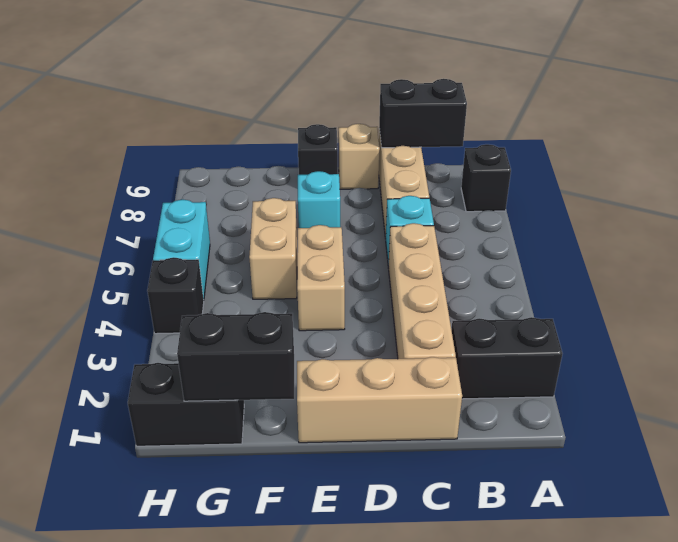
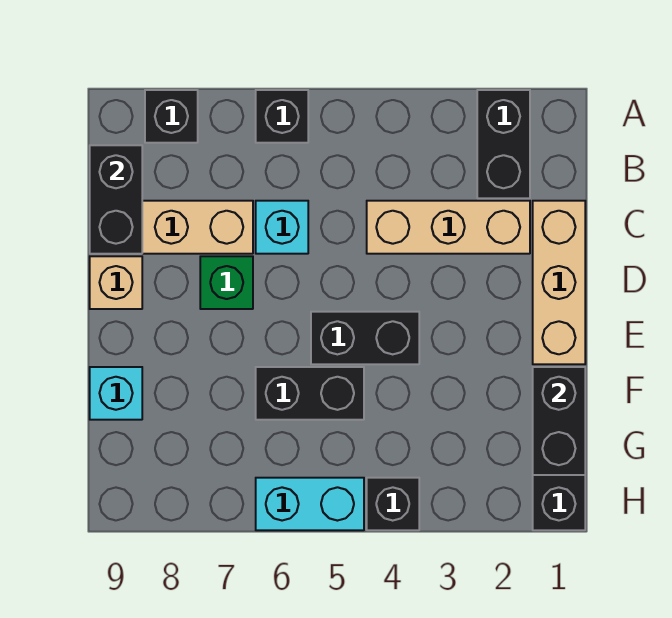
tan brick C2:C5 level 1 -> tan brick C2:C4 level 1
none -> green brick D7 level 1
tan brick E4:E5 level 1 -> black brick E4:E5 level 1
cyan brick E7 level 1 -> cyan brick F9 level 1
black brick E9 level 1 -> black brick A6 level 1
tan brick F5:F6 level 1 -> black brick F5:F6 level 1

